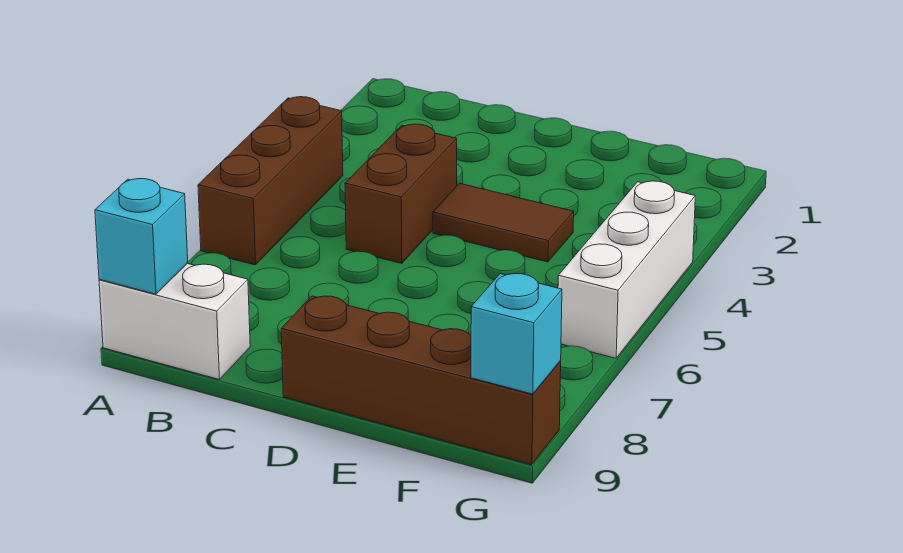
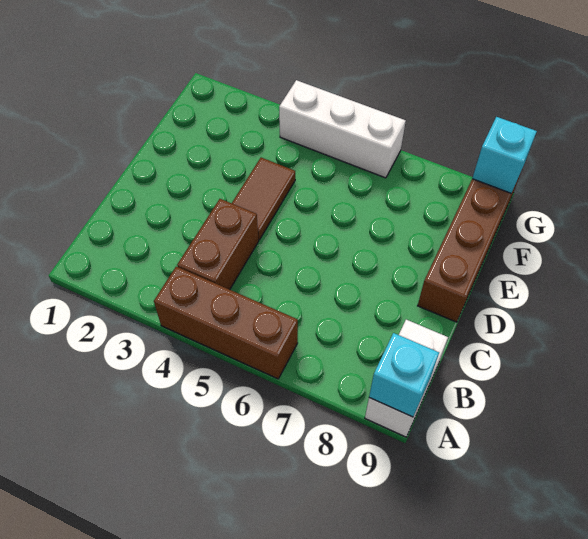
brown brick C4:C5 level 1 -> brown brick B4:C4 level 1

